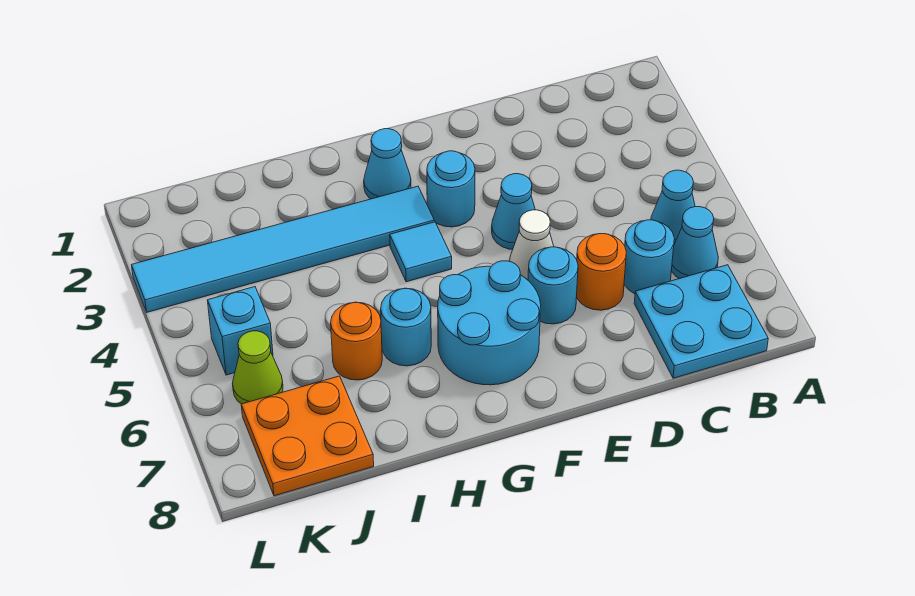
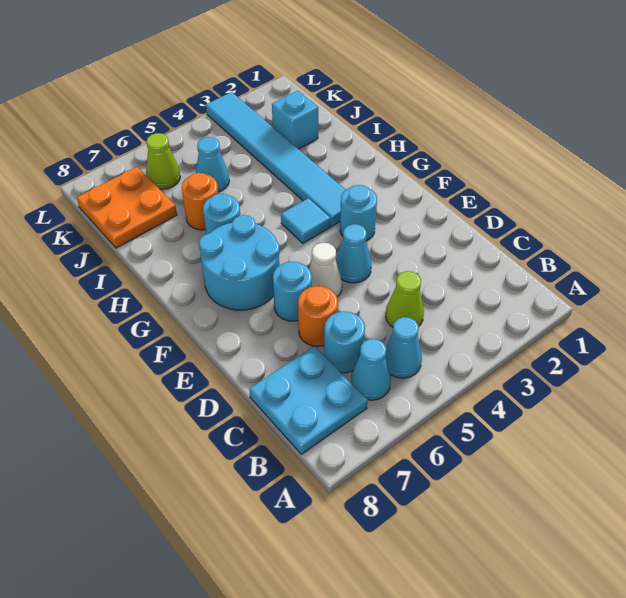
none -> lime cone C4 level 1
cyan cone G2 level 1 -> cyan cone J5 level 1
cyan brick K5 level 1 -> cyan brick J2 level 1

